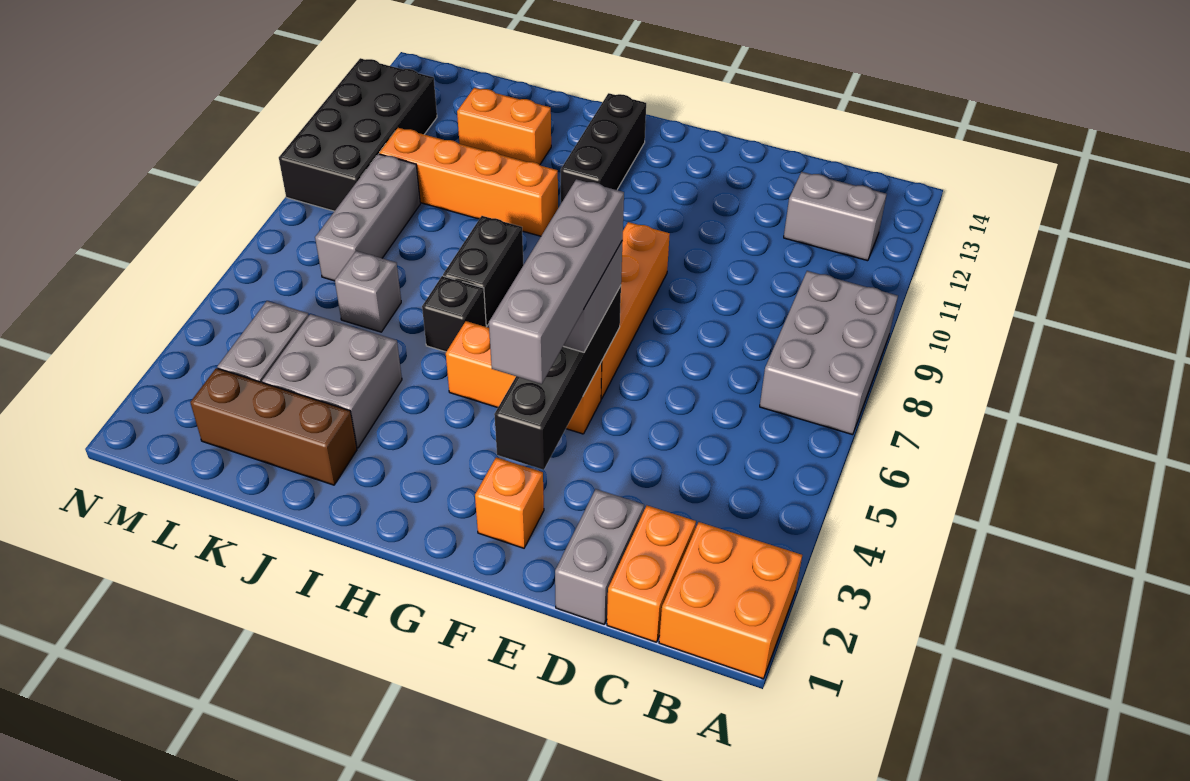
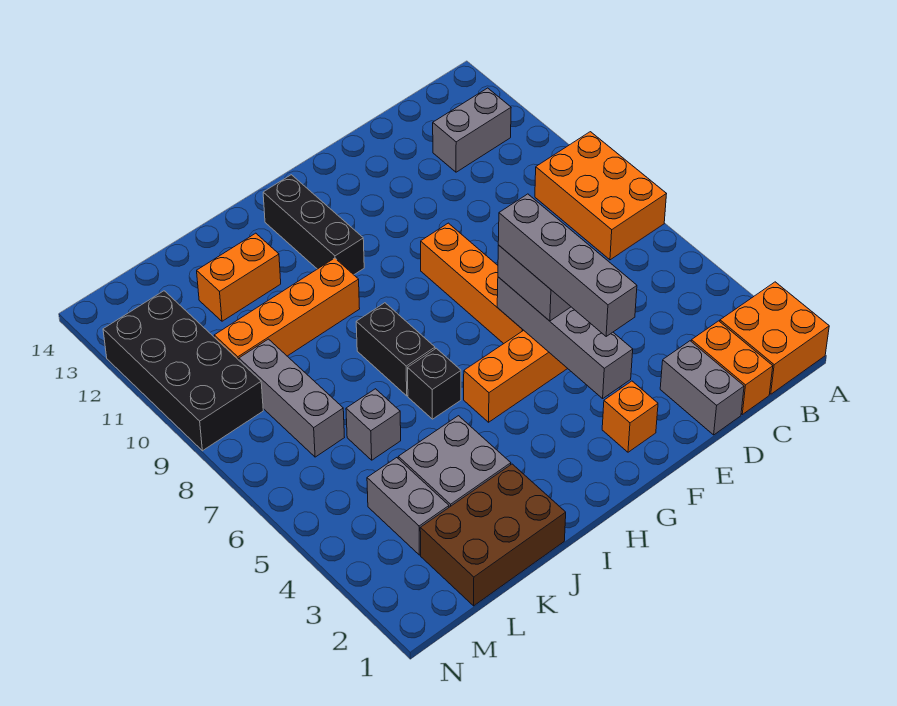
grey brick A7:B9 level 1 -> orange brick A7:B9 level 1
black brick F3:F6 level 2 -> grey brick F3:F6 level 2
brown brick J2:L2 level 1 -> brown brick J1:L2 level 1

